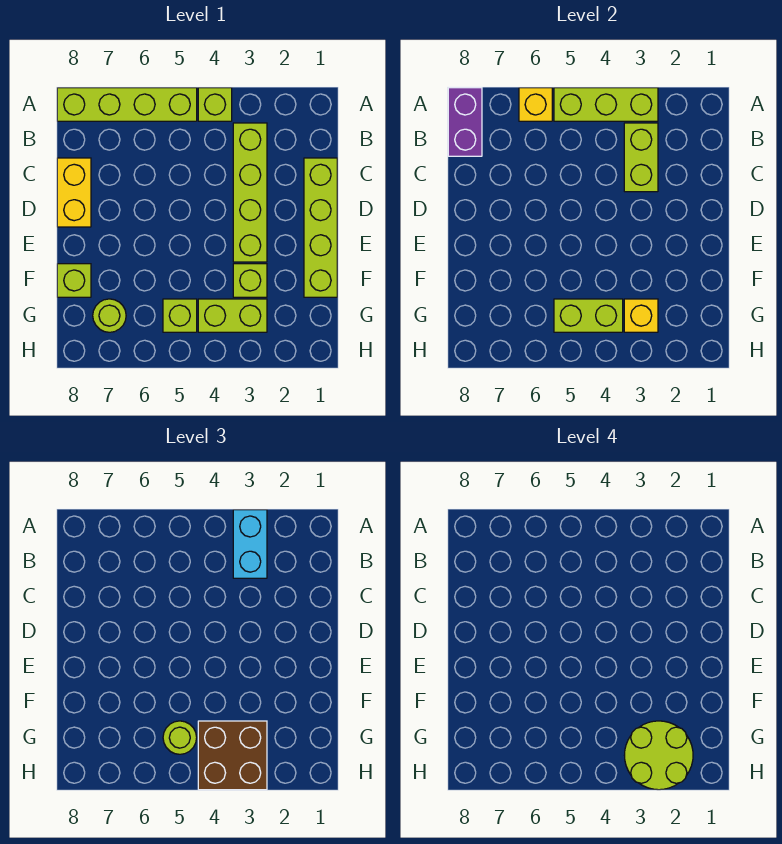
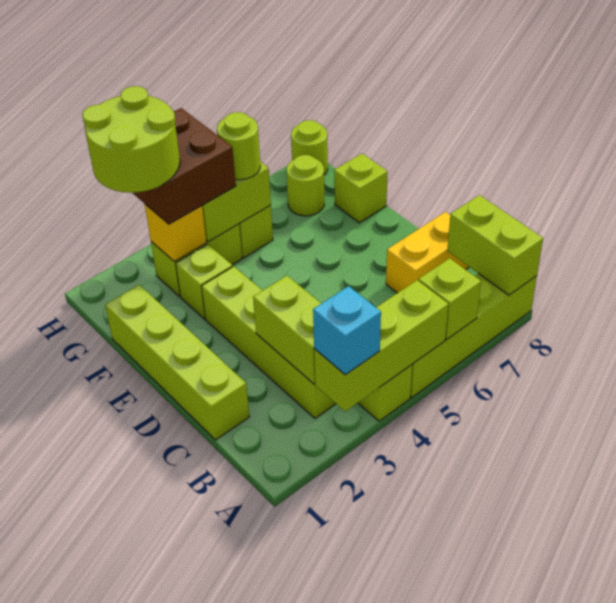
cyan brick A3:B3 level 3 -> cyan brick A3 level 3
yellow brick A6 level 2 -> lime brick A6 level 2
purple brick A8:B8 level 2 -> lime brick A8:B8 level 2
yellow brick C8:D8 level 1 -> yellow brick C7:C8 level 1
none -> lime round brick H8 level 1

